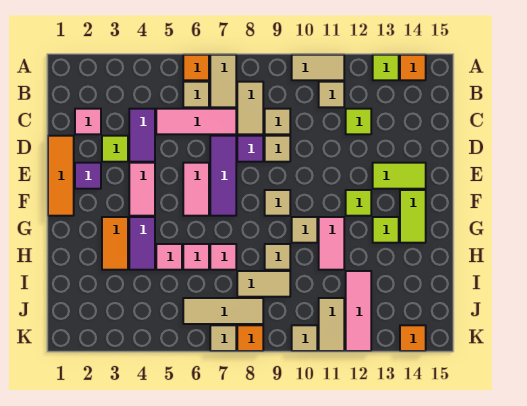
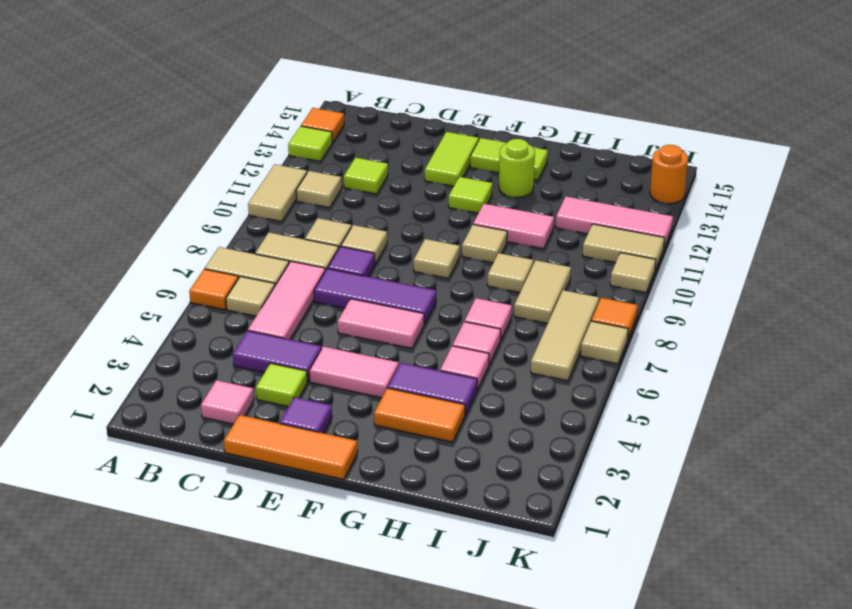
lime tile G13 level 1 -> lime round brick G13 level 1
orange tile K14 level 1 -> orange round brick K14 level 1

